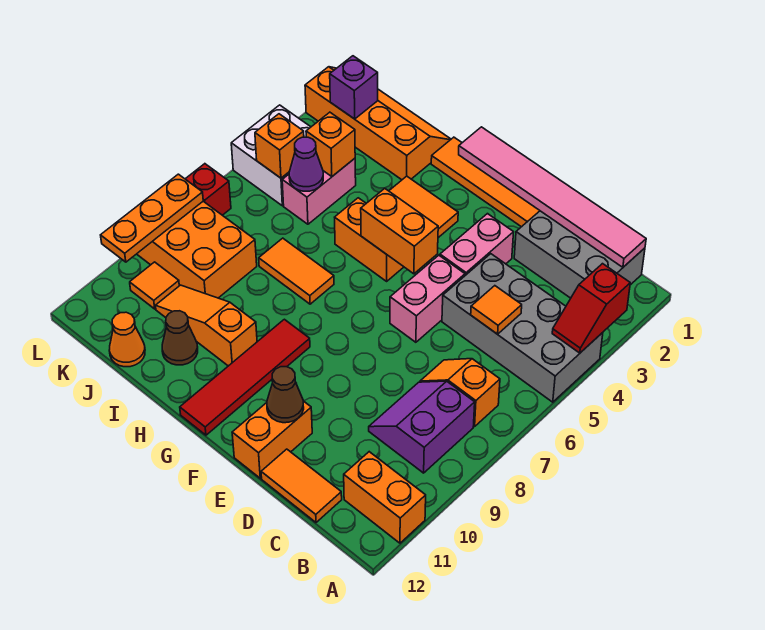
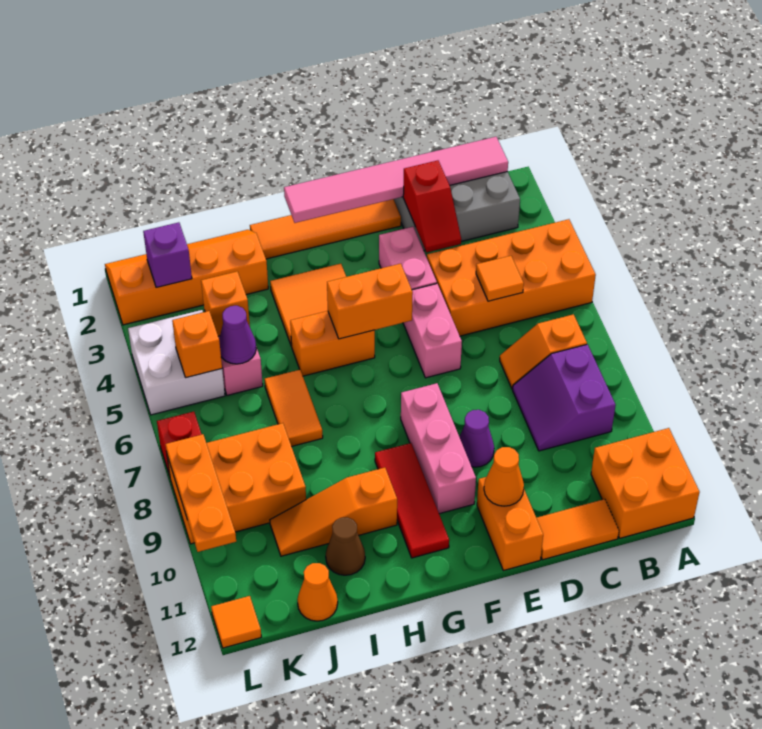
red slope A3:A4 level 2 top 3 -> red slope D2:D3 level 2 top 2
grey brick A4:D5 level 1 -> orange brick A4:D5 level 1
orange brick A11:B11 level 1 -> orange brick A11:B12 level 1
none -> purple cone E9 level 1
brown cone E11 level 2 -> orange cone E11 level 2
none -> pink brick F8:F10 level 1
red tile G9:G12 level 1 -> red tile G9:G11 level 1
orange tile H7:I7 level 1 -> orange tile I6:I7 level 1
orange tile K10 level 1 -> orange tile L12 level 1

